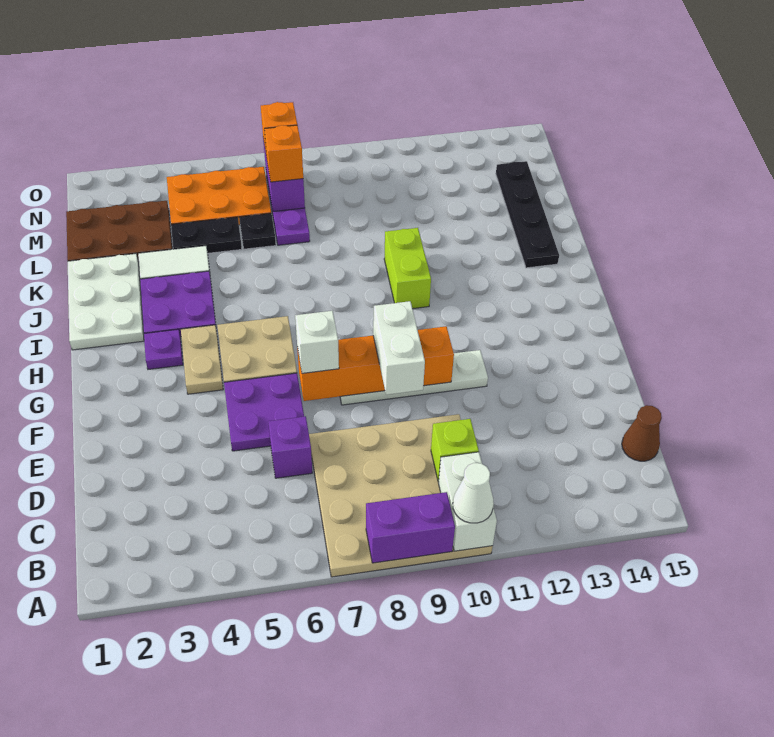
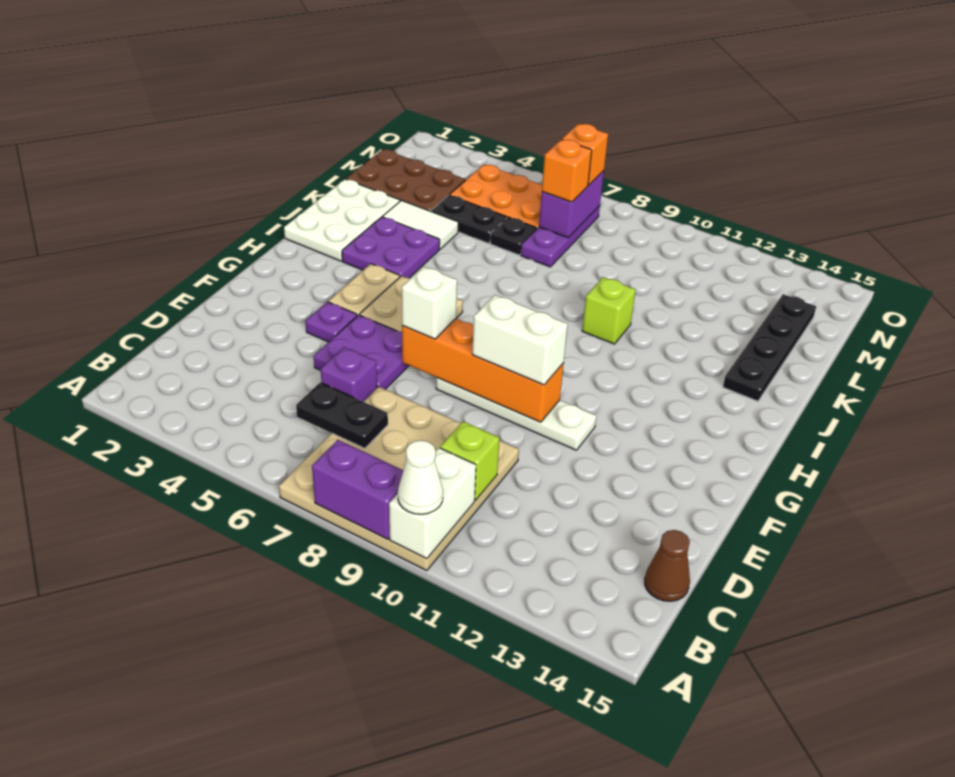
none -> black plate C6:C7 level 2
white brick E9:F9 level 3 -> white brick F9:F10 level 3
purple plate H3 level 1 -> purple plate F4 level 1
lime brick I10:J10 level 1 -> lime brick J10 level 1

